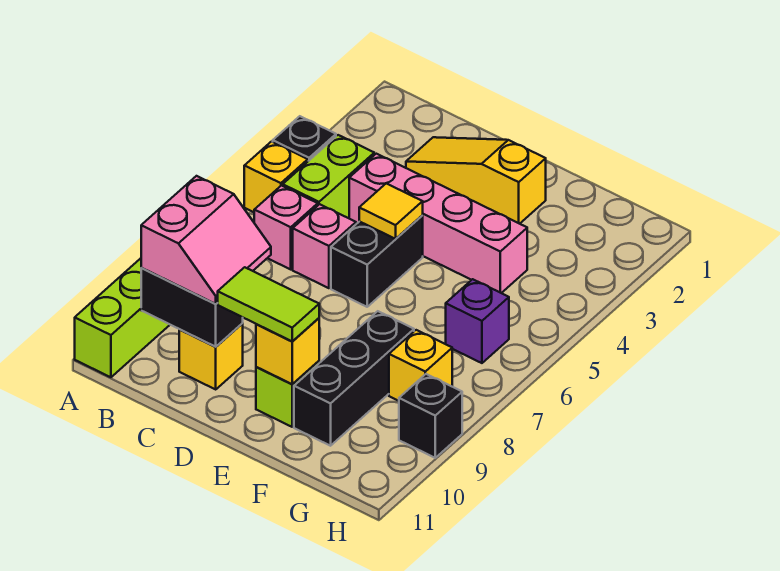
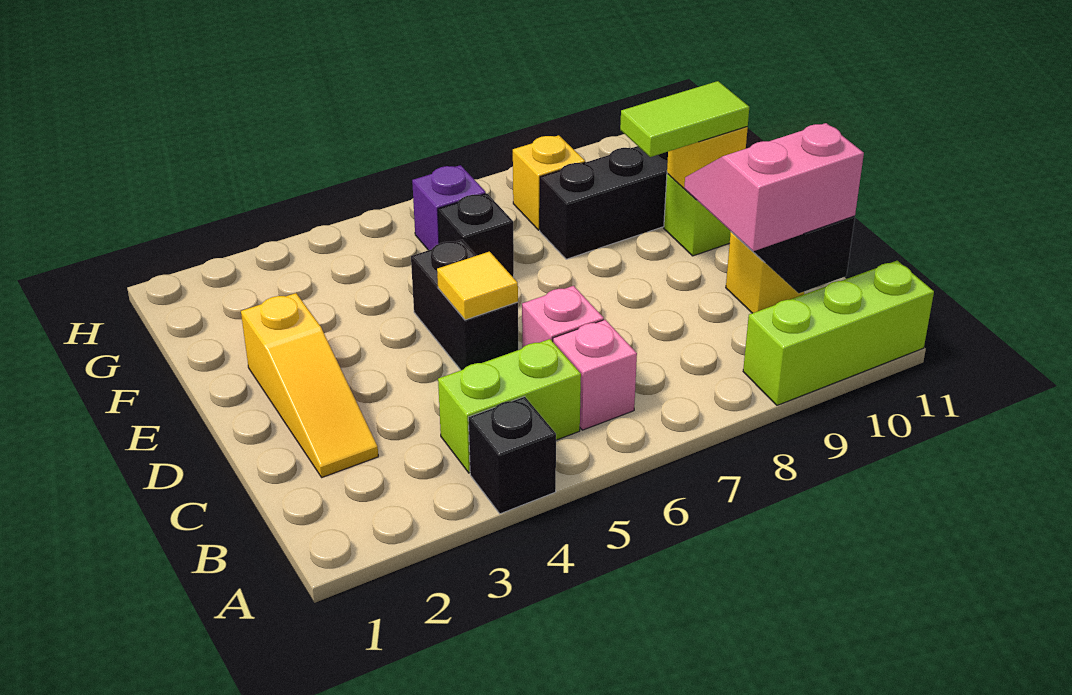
yellow brick A5 level 1 -> none
pink brick C4:F4 level 1 -> none
black brick D5:D6 level 1 -> black brick D5:E5 level 1
lime tile D10:E10 level 3 -> lime tile E9:E10 level 3
black brick H9 level 1 -> black brick F6 level 1

